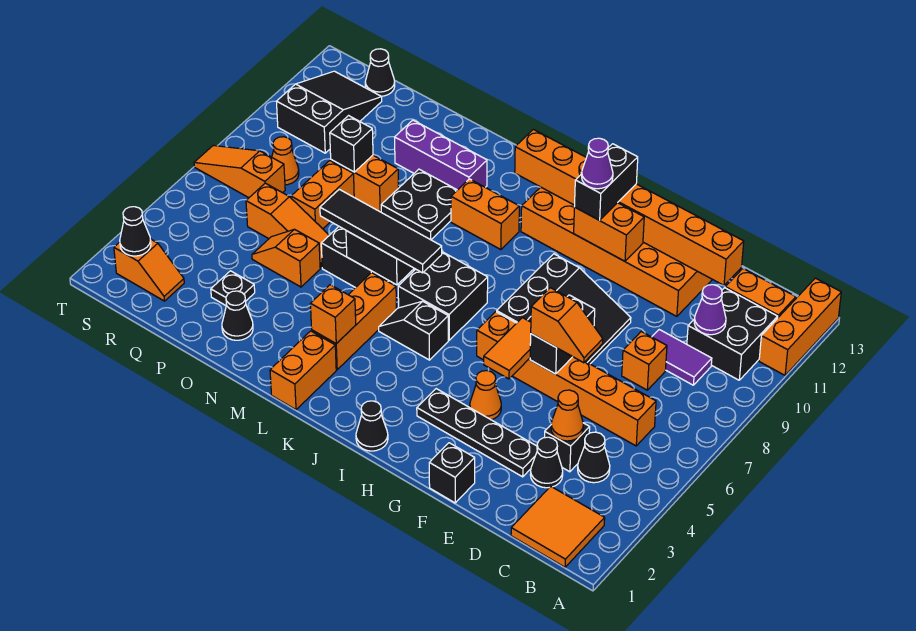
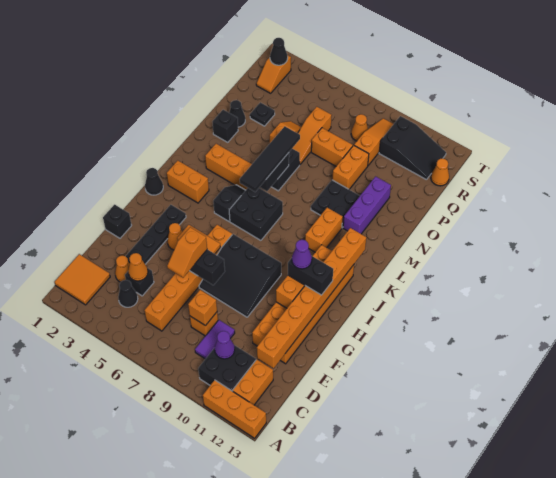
black cone D3 level 1 -> orange cone D3 level 1
orange brick L1:L2 level 1 -> orange brick J2:J3 level 1
orange brick L3 level 2 -> orange brick D8 level 2
black brick P9 level 2 -> black brick N2 level 1
orange slope R7:T7 level 1 top R -> orange slope Q9:S9 level 1 top Q
black cone R13 level 1 -> orange cone R13 level 1

